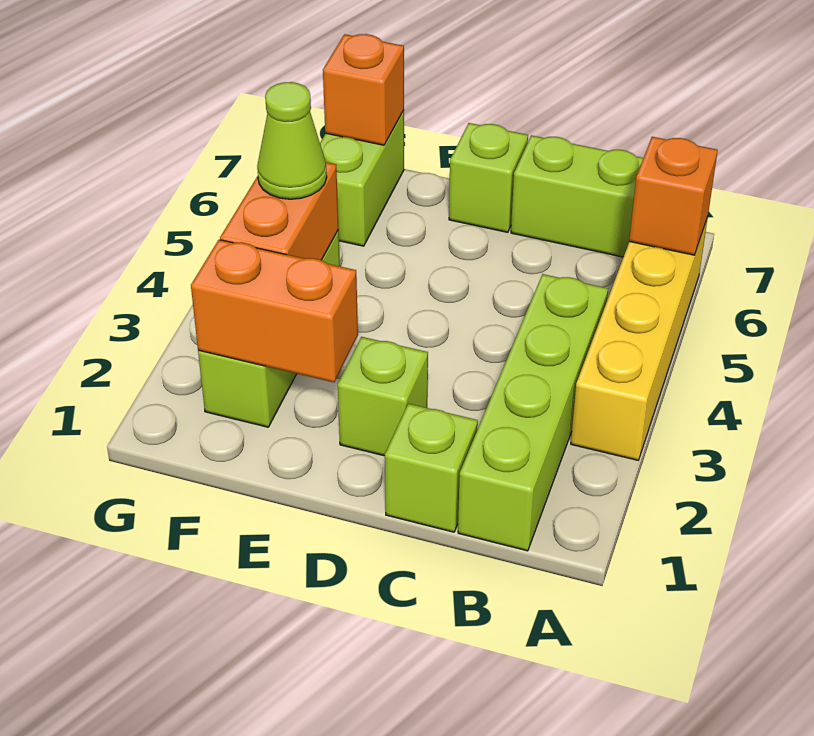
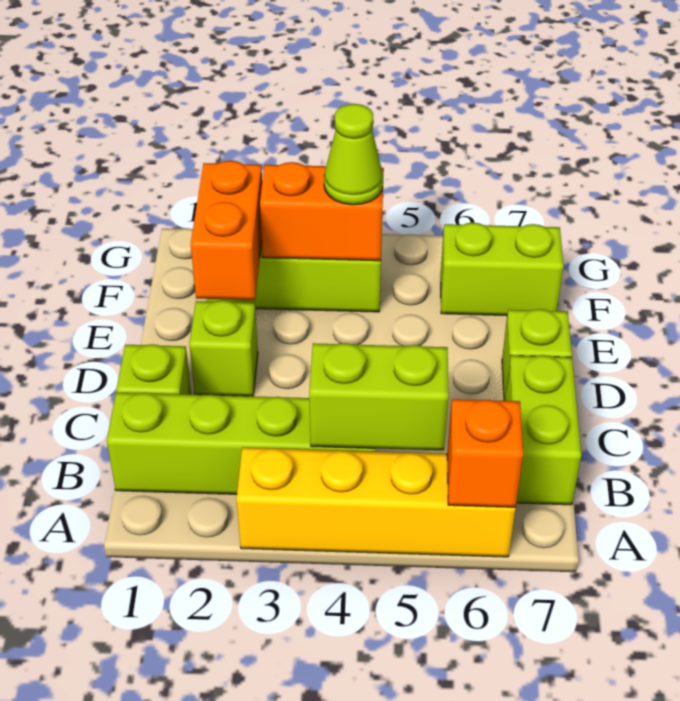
none -> lime brick B4:B5 level 2
orange brick F7 level 2 -> none

